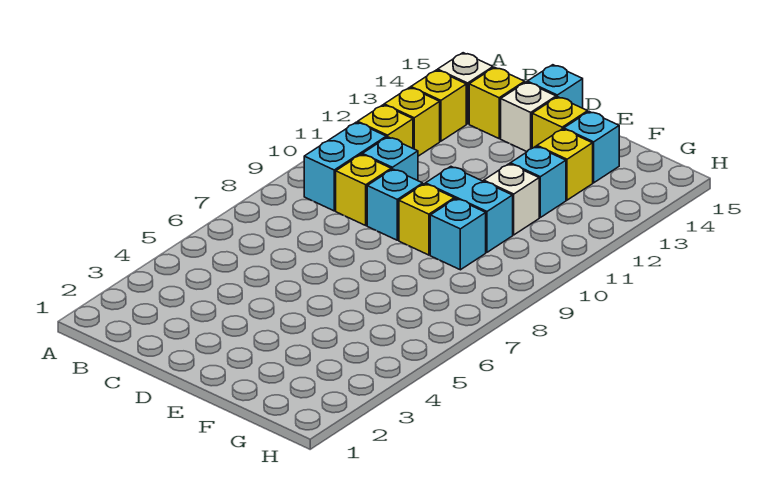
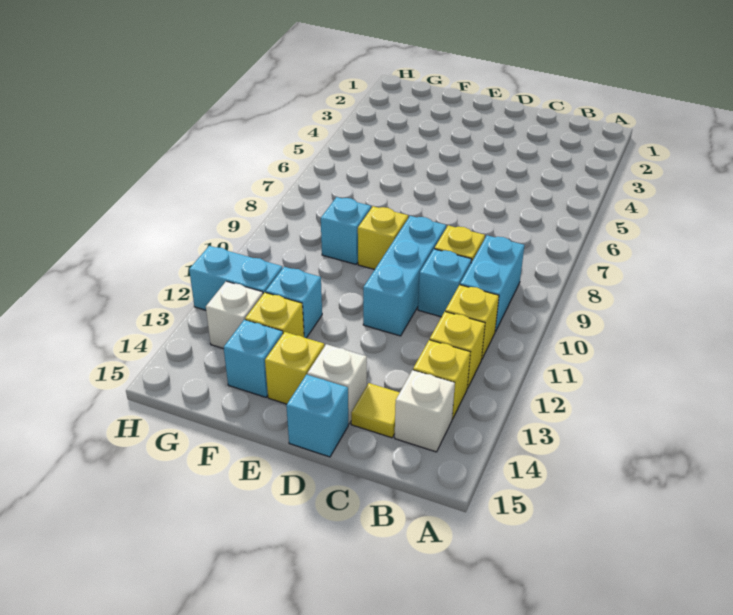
yellow brick C14 level 1 -> yellow tile C14 level 1
cyan brick D9 level 1 -> cyan brick D9:D11 level 1
cyan brick E10:F10 level 1 -> cyan brick G12:H12 level 1
white brick F11 level 1 -> white brick G13 level 1

